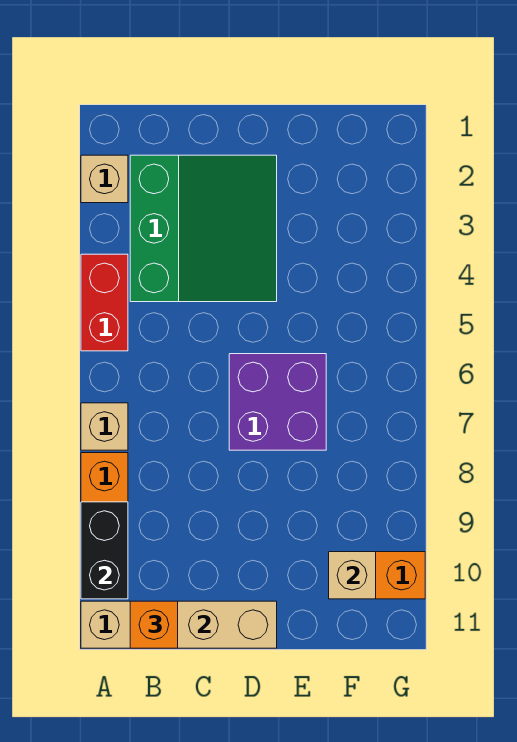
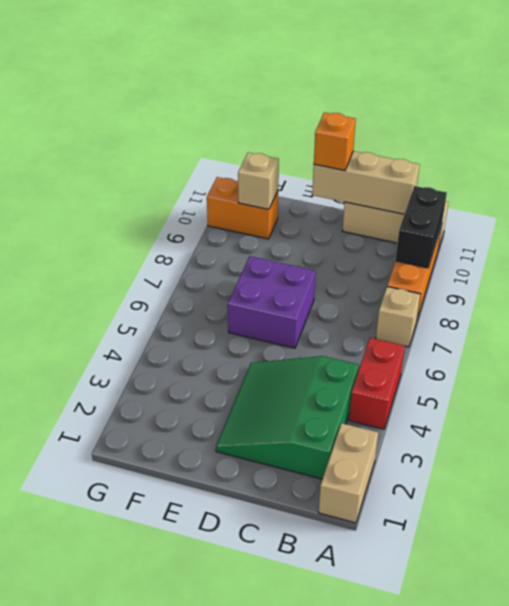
tan brick A2 level 1 -> tan brick A1:A2 level 1
orange brick B11 level 3 -> orange brick D11 level 3

